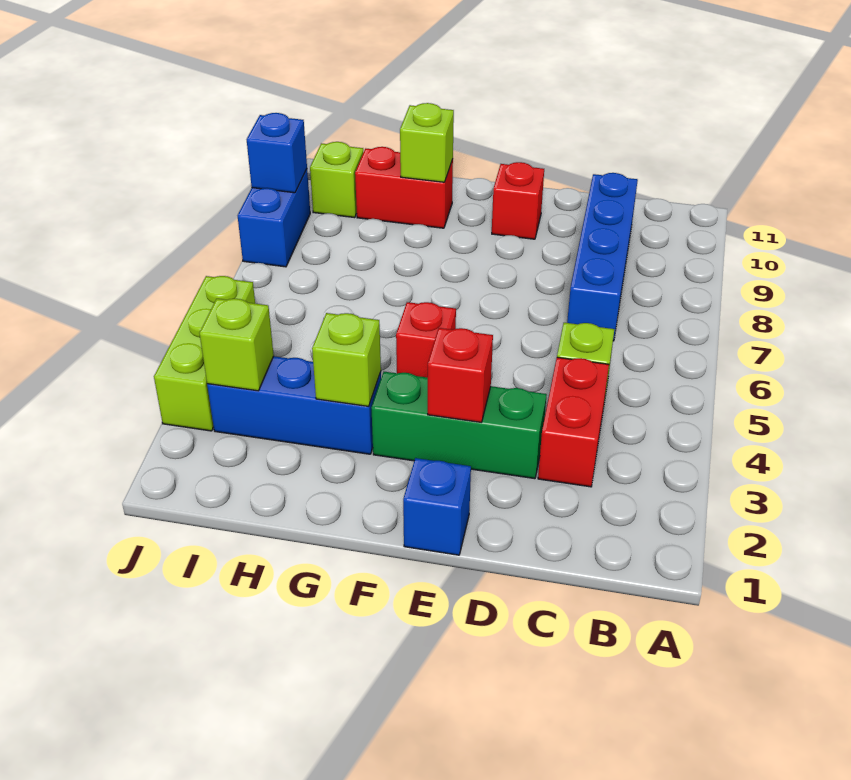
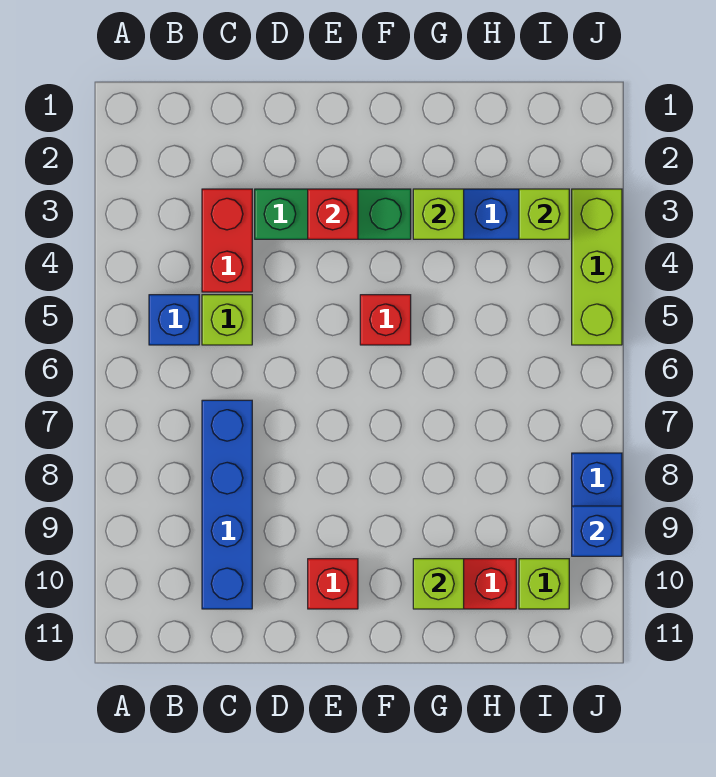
blue brick E1 level 1 -> blue brick B5 level 1

